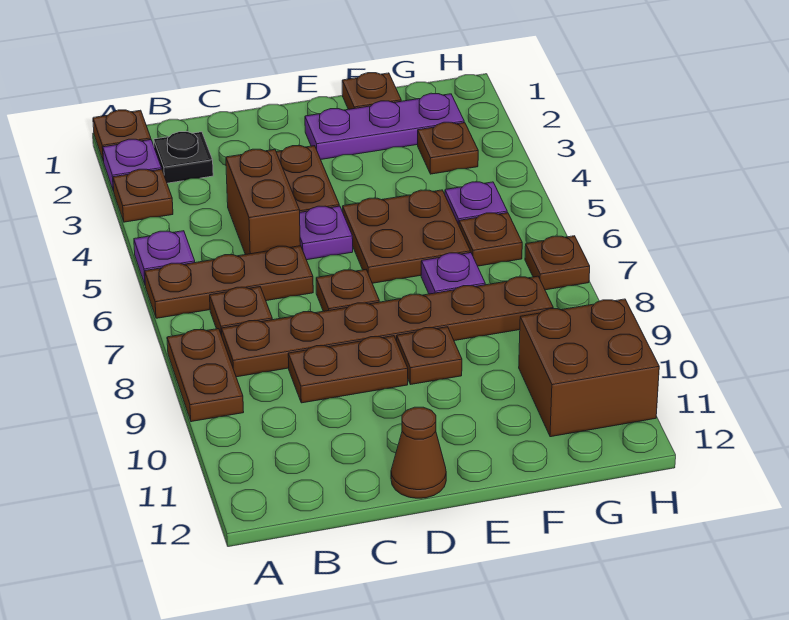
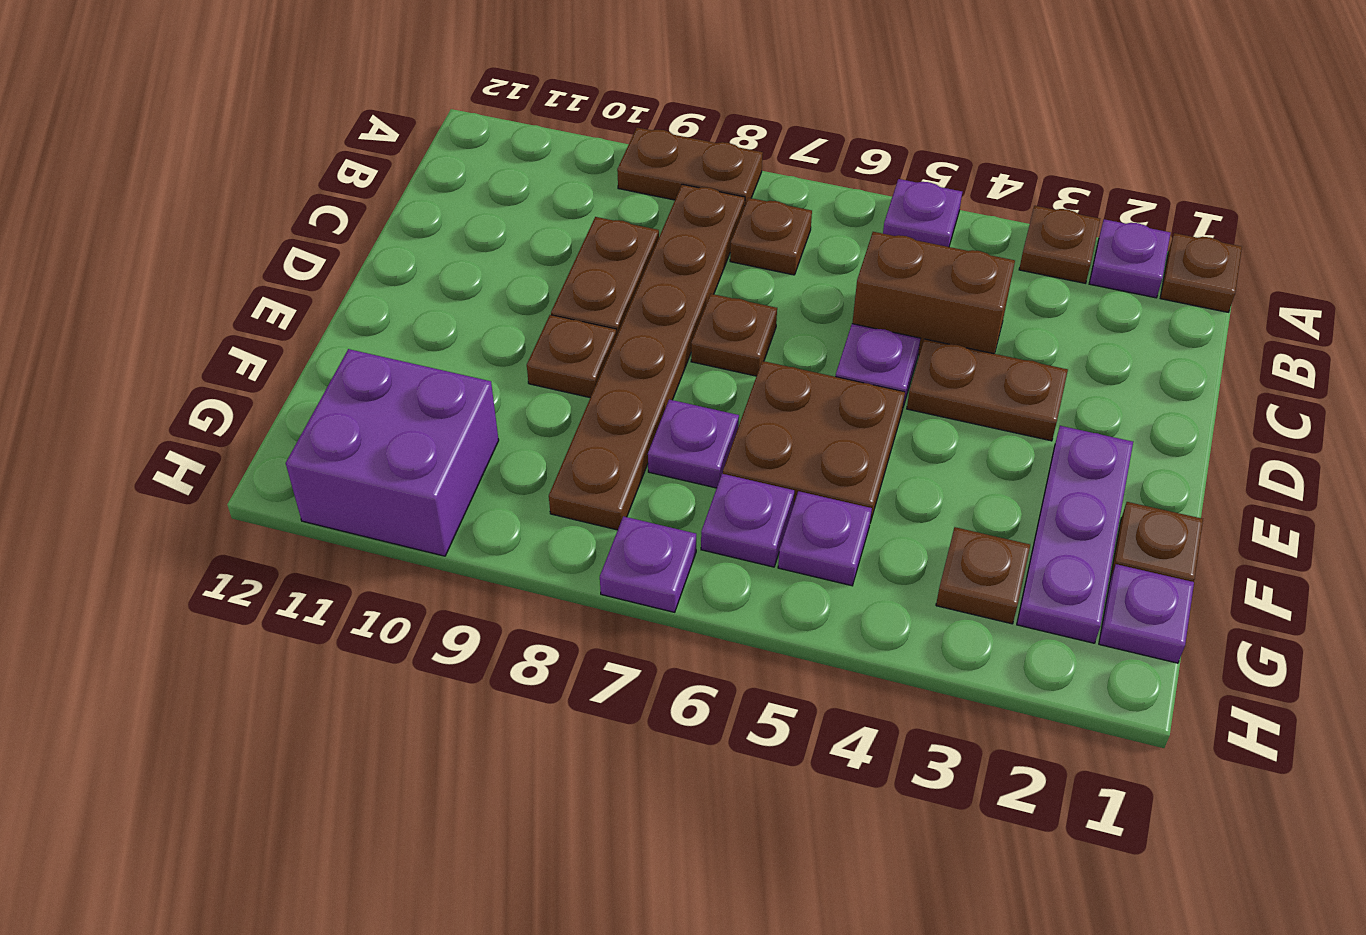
brown plate A6:C6 level 1 -> none
black plate B2 level 1 -> none
brown cone D12 level 1 -> none
none -> purple plate G1 level 1
brown plate G6 level 1 -> purple plate G6 level 1
brown brick G10:H11 level 1 -> purple brick G10:H11 level 1
brown plate H7 level 1 -> purple plate H7 level 1

